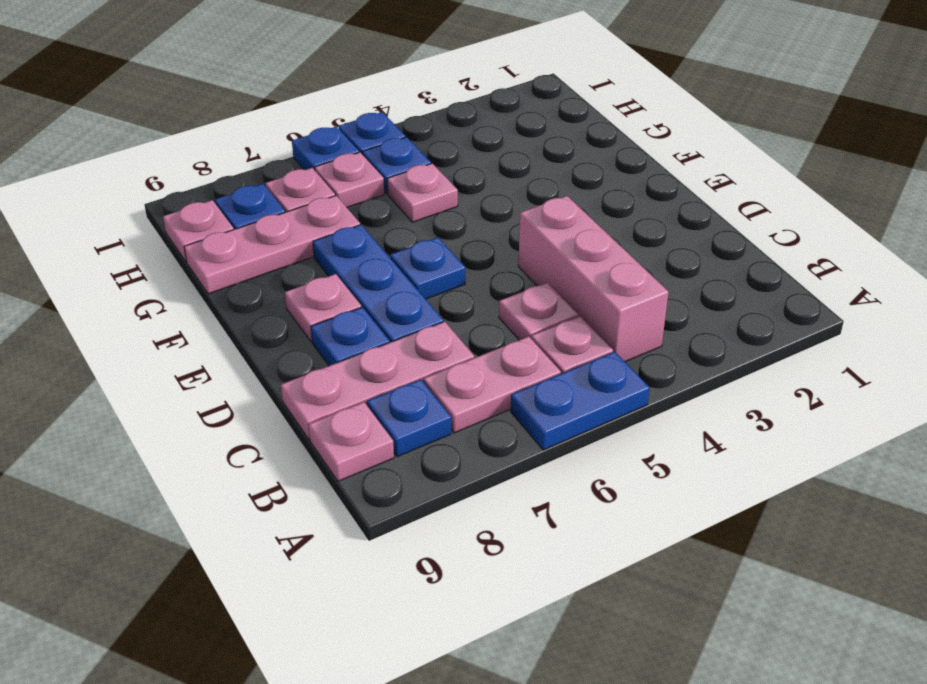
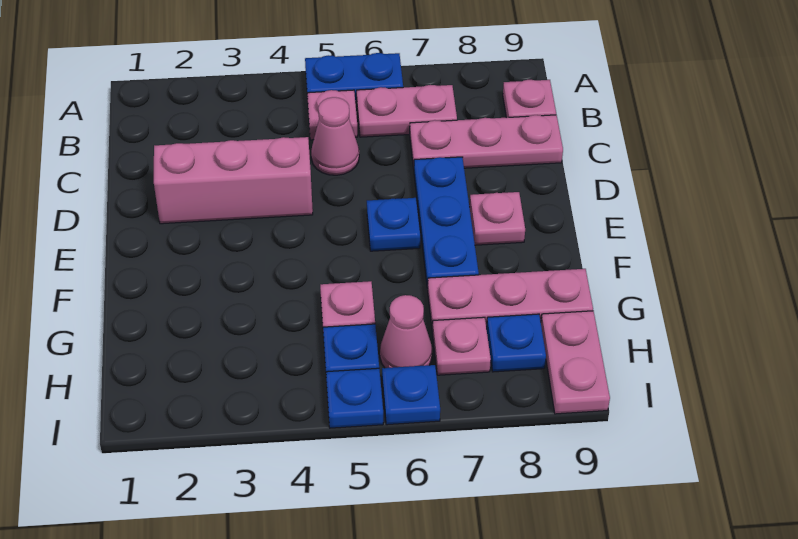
pink brick B4:D4 level 1 -> pink brick D2:D4 level 1
blue plate B8 level 1 -> none
pink plate C5 level 1 -> pink cone C5 level 1
blue plate D8 level 1 -> none
pink plate H6 level 1 -> pink cone H6 level 1
pink plate H9 level 1 -> pink plate H9:I9 level 1

